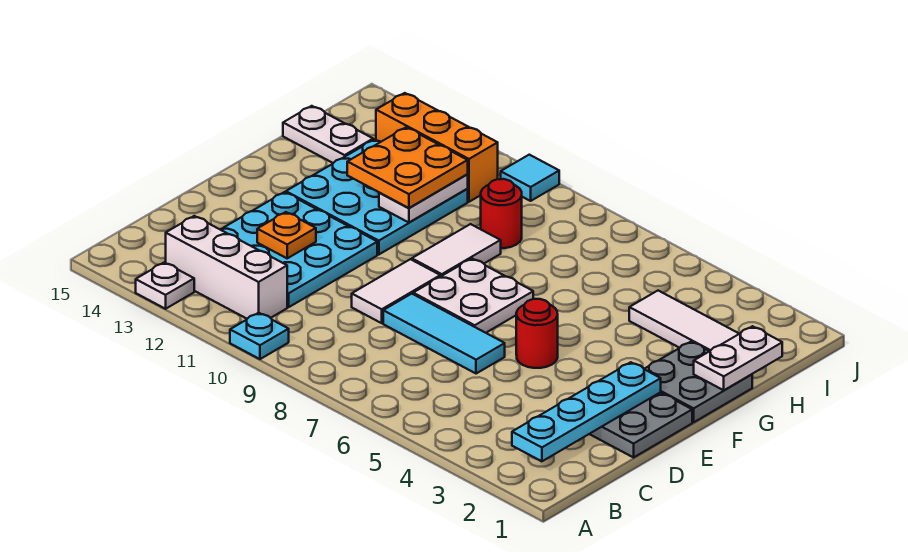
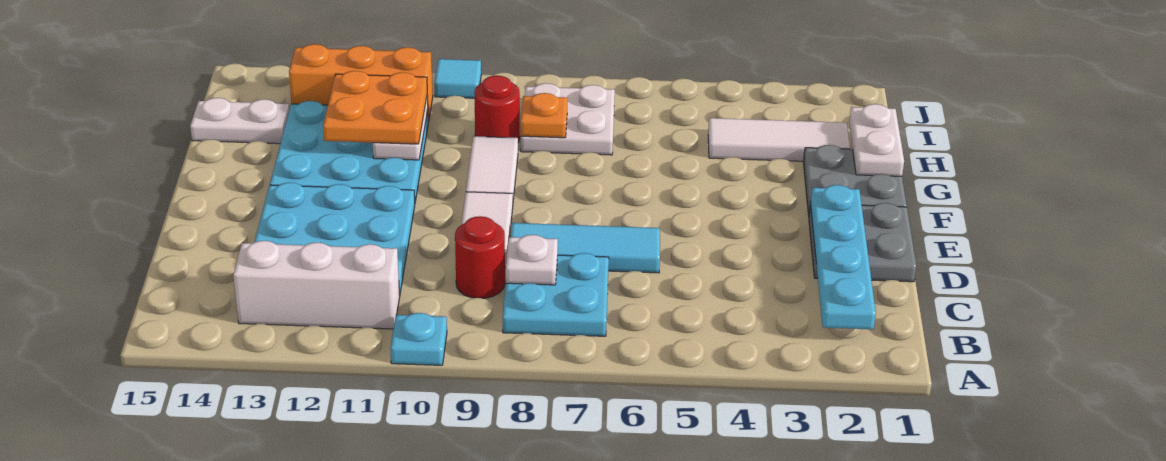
white plate A13 level 1 -> white plate C8 level 2
none -> cyan plate B7:C8 level 1
orange plate D12 level 2 -> orange plate H8 level 2
red round brick E5 level 1 -> red round brick C9 level 1
white plate E7:F8 level 1 -> white plate H7:I8 level 1

